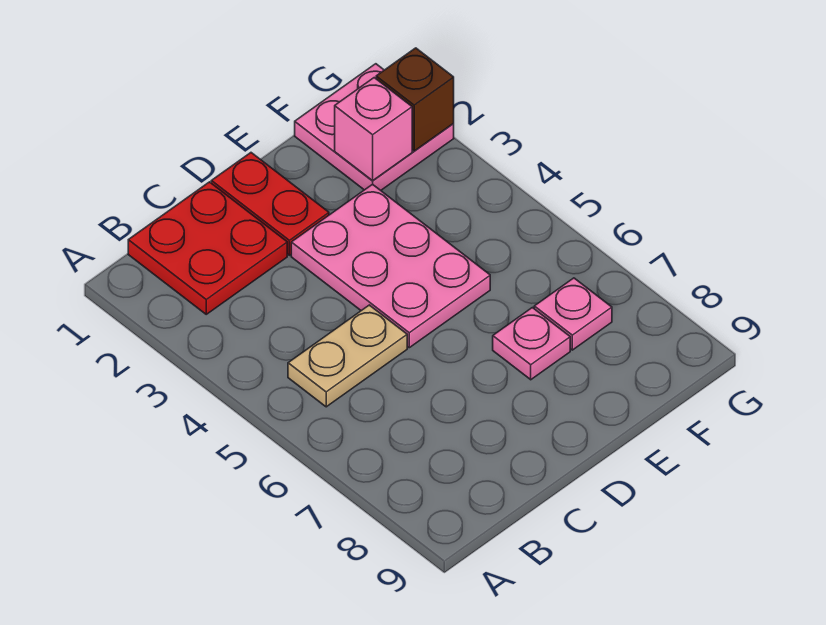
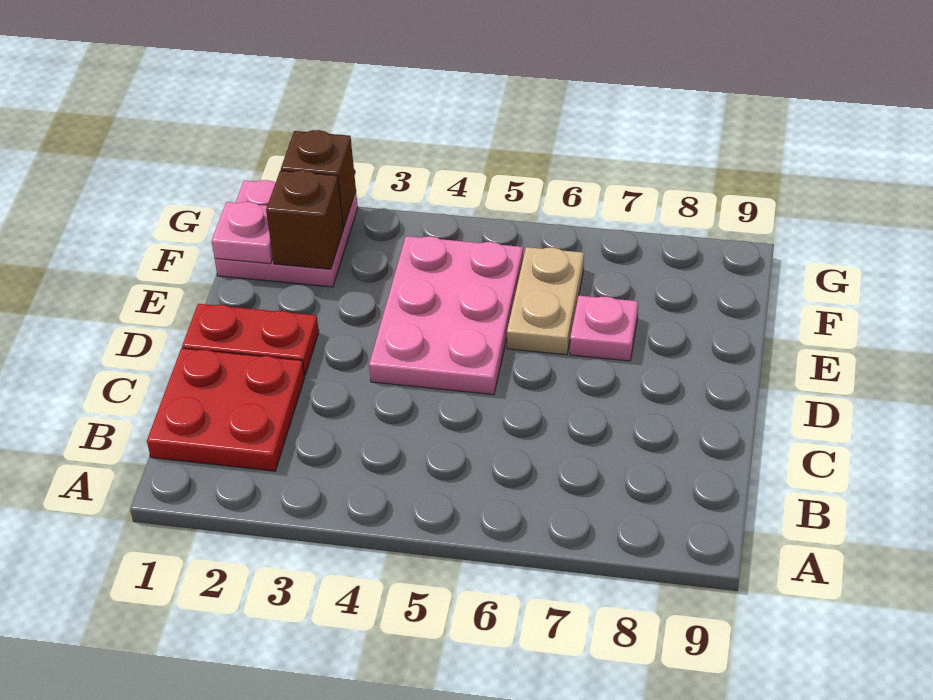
tan plate B5:C5 level 1 -> tan plate E6:F6 level 1
pink plate D3:E5 level 1 -> pink plate D4:F5 level 1
pink brick F2 level 2 -> brown brick F2 level 2
pink plate F7 level 1 -> pink plate F1 level 2

